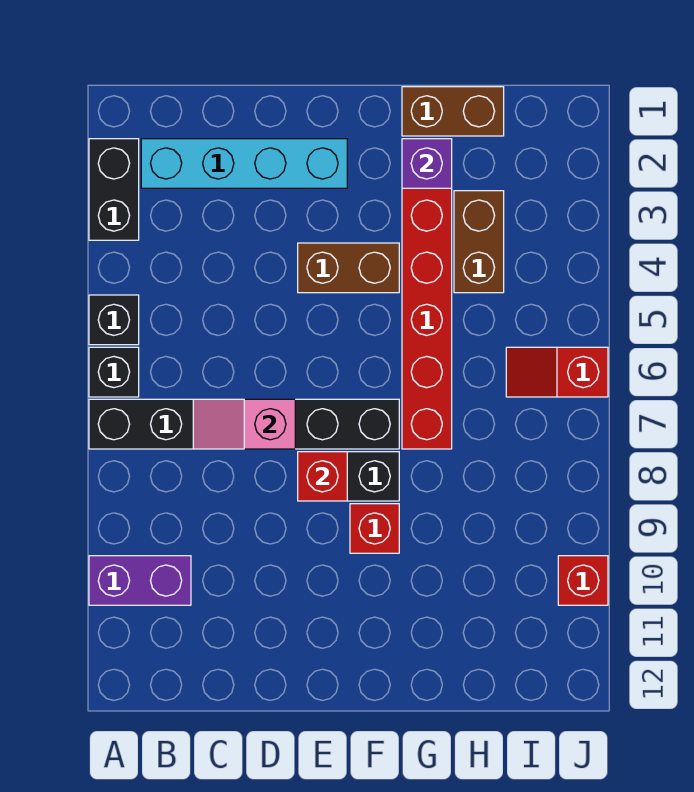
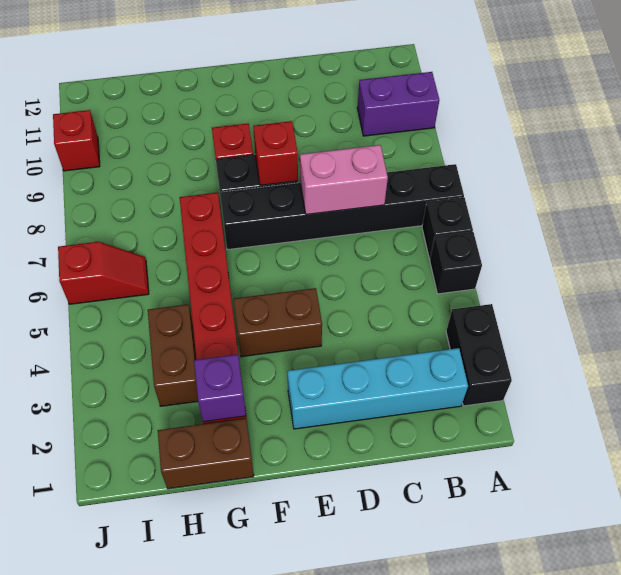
pink slope C7:D7 level 2 top D -> pink brick C7:D7 level 2

